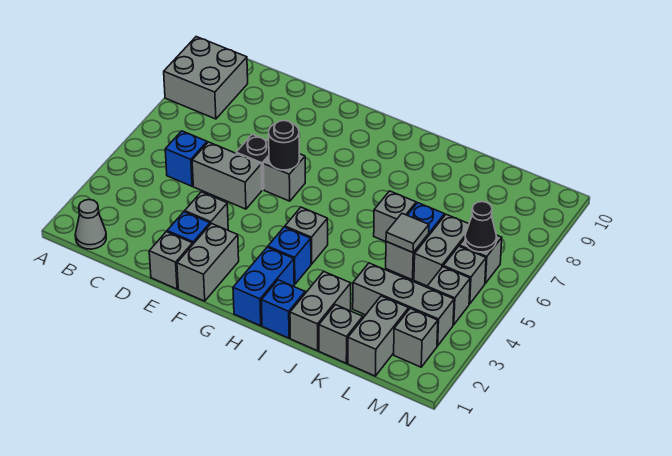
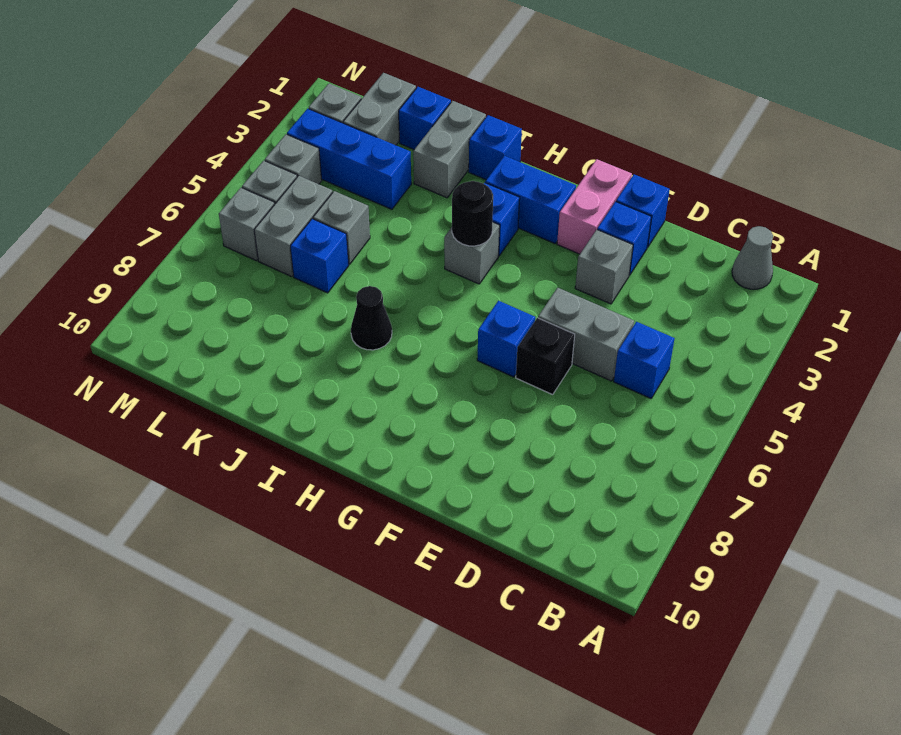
grey brick A8:B9 level 1 -> none
grey brick E1 level 1 -> blue brick E1 level 1
grey brick F1:F2 level 1 -> pink brick F1:F2 level 1
grey brick F6 level 1 -> blue brick F6 level 1
black round brick F6 level 2 -> black round brick H4 level 2
blue brick H1:H2 level 1 -> blue brick G2:H2 level 1
grey brick J6 level 1 -> none
grey brick K1 level 1 -> blue brick K1 level 1
grey brick K3:M3 level 1 -> blue brick K3:M3 level 1
grey tile K5 level 2 -> none
black cone M6 level 2 -> black cone I7 level 1

